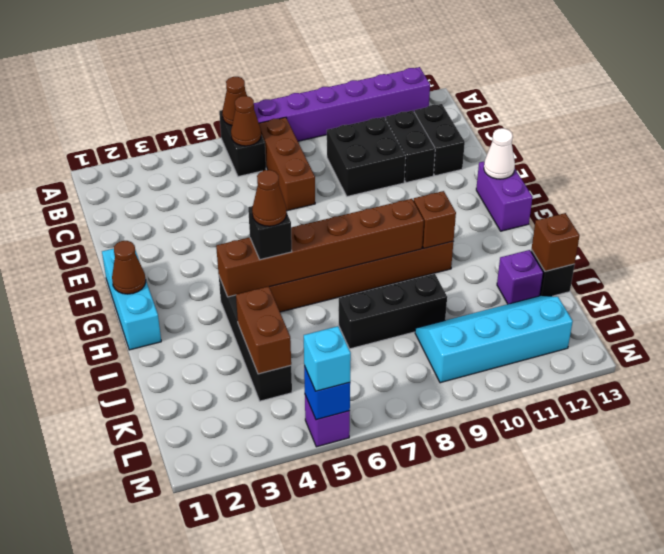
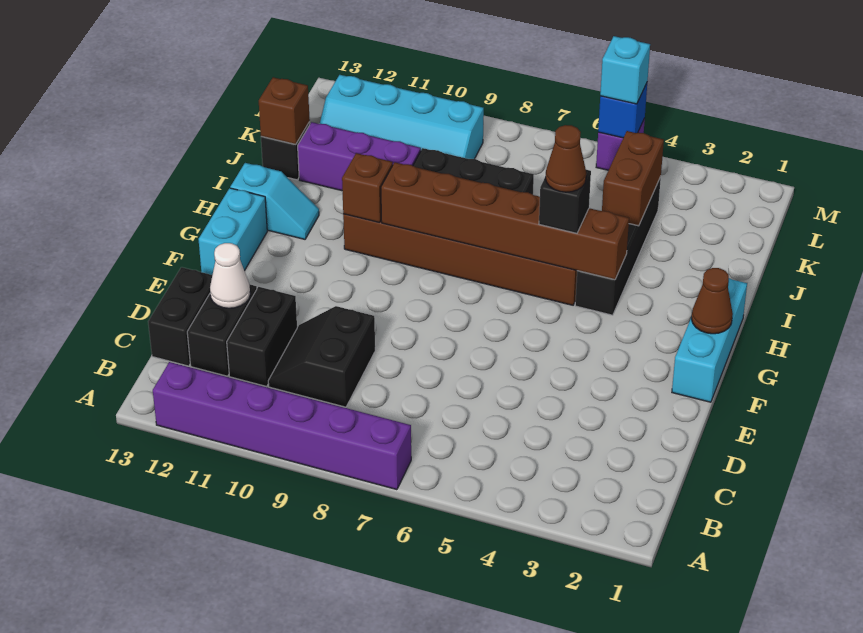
black brick A6:B6 level 1 -> black brick C13:D13 level 1
brown cone A6 level 2 -> none
brown cone B6 level 2 -> none
brown brick B7:D7 level 1 -> none
black brick C9:D10 level 1 -> black slope C9:D10 level 1 top 9
purple brick F13:G13 level 1 -> cyan brick F13:G13 level 1
white cone F13 level 2 -> white cone D12 level 2
none -> cyan slope H12:H13 level 1 top 13
purple brick J12 level 1 -> purple brick J10:J12 level 1

